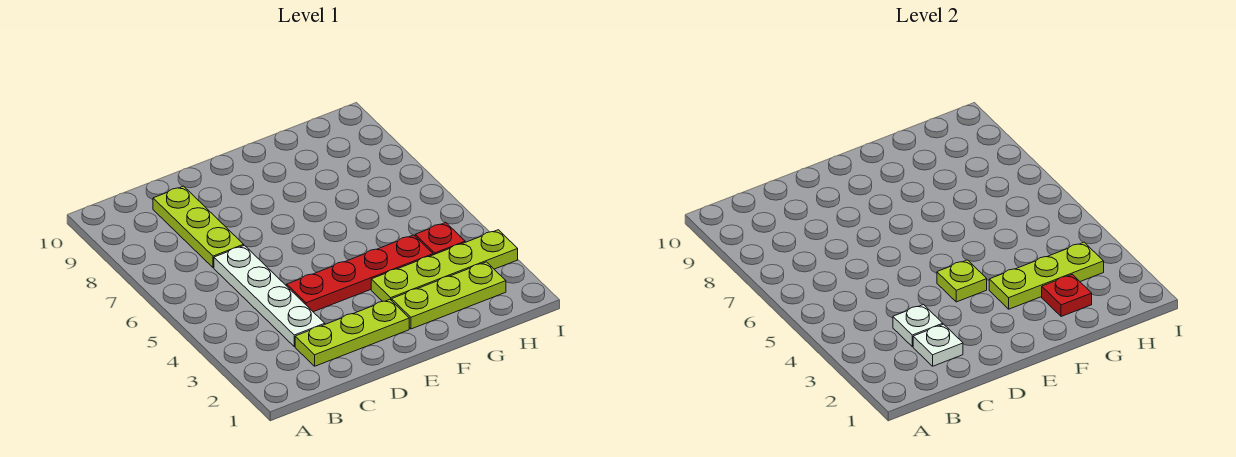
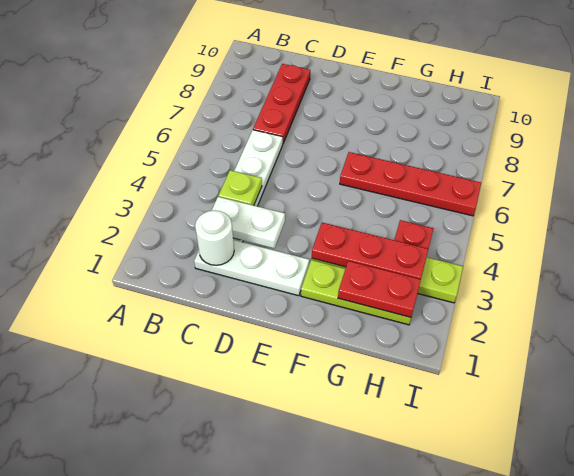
lime plate C2:E2 level 1 -> white plate C2:E2 level 1
white plate C2 level 2 -> white round brick C2 level 2
white plate C3 level 2 -> white plate C3:D3 level 2
lime plate C7:C9 level 1 -> red plate C7:C9 level 1
red plate D4:G4 level 1 -> red plate F6:I6 level 1
lime plate E4 level 2 -> lime plate C4 level 2
lime plate F3:H3 level 2 -> red plate F3:H3 level 2
red plate G2 level 2 -> red plate G2:H2 level 2

